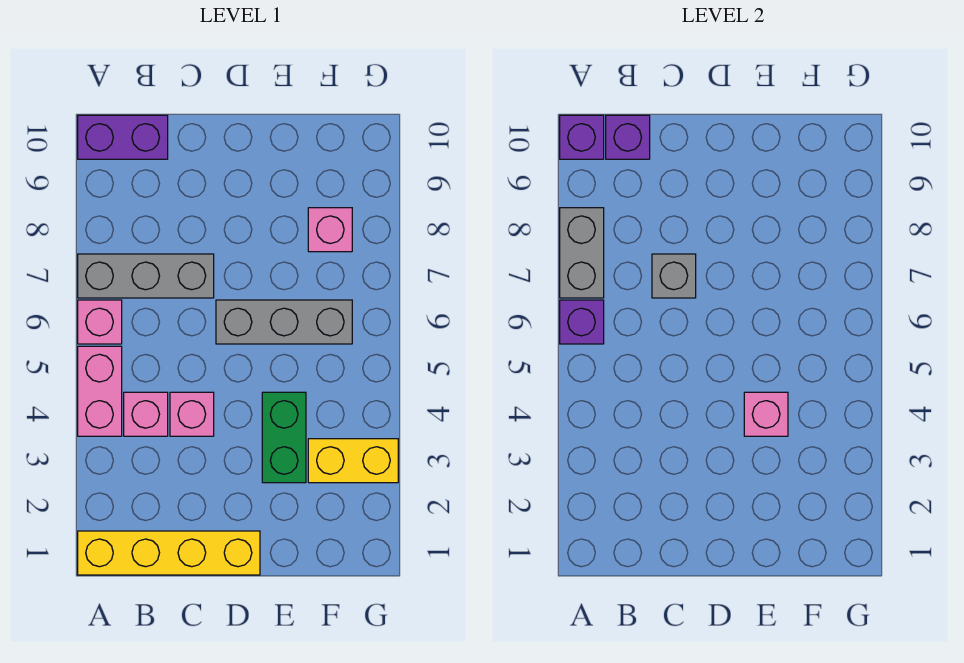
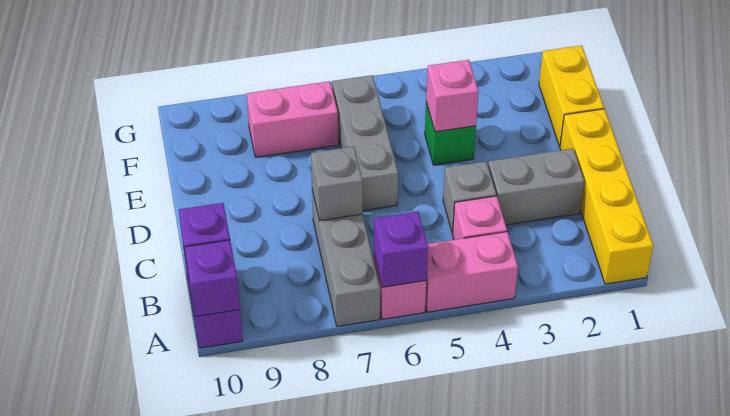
grey brick A7:A8 level 2 -> grey brick C2:C3 level 1
pink brick C4 level 1 -> grey brick C4 level 1
green brick E3:E4 level 1 -> green brick E4 level 1
yellow brick F3:G3 level 1 -> yellow brick E1:F1 level 1
pink brick F8 level 1 -> pink brick F7:F8 level 1

